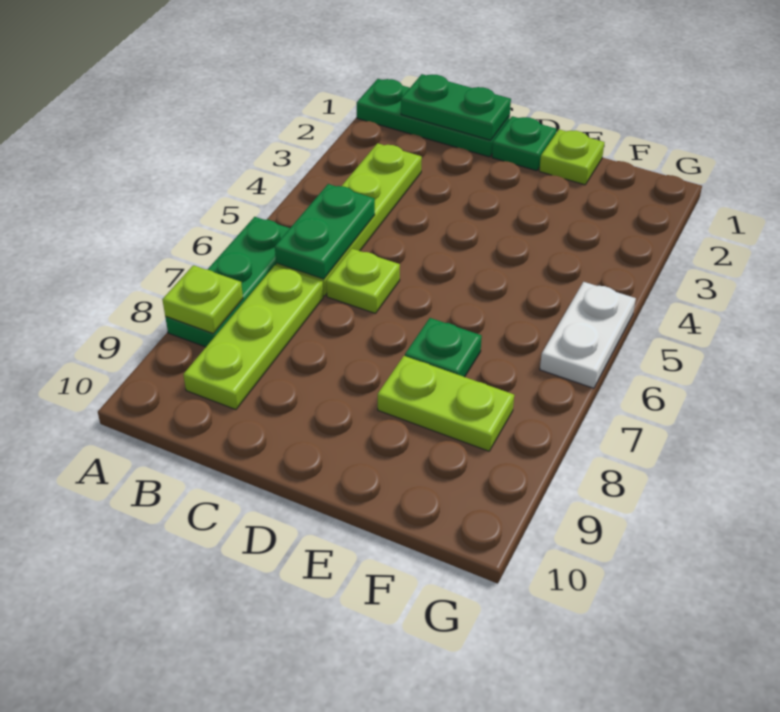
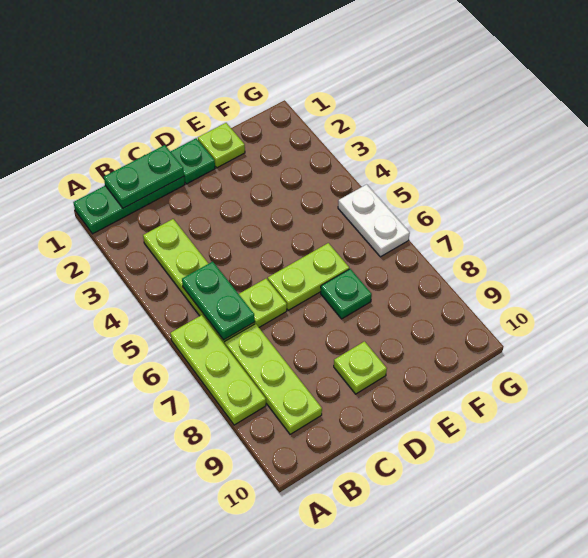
green plate A6:A8 level 1 -> lime plate A6:A8 level 1
lime plate A8 level 2 -> lime plate D9 level 1
lime plate E8:F8 level 1 -> lime plate D6:E6 level 1

